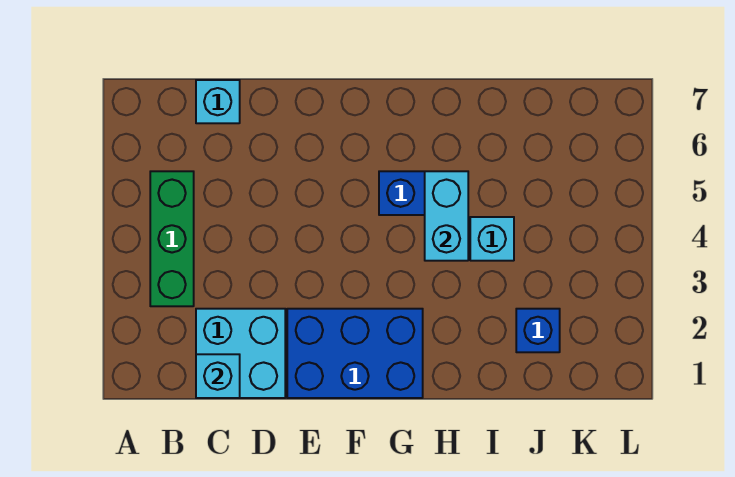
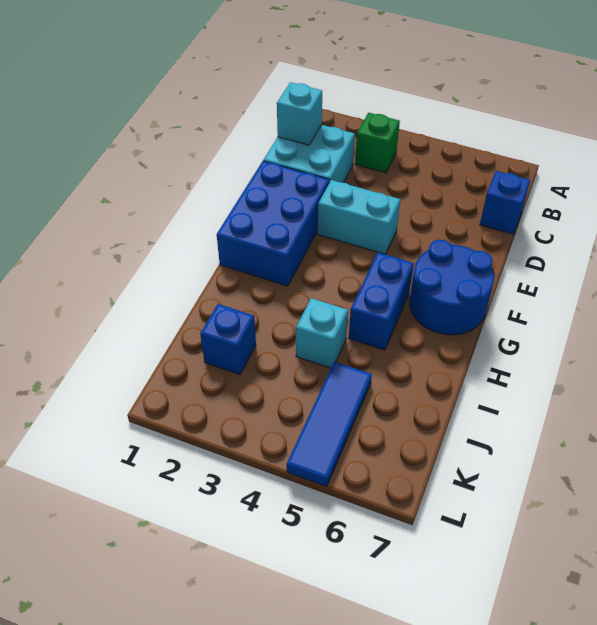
green brick B3:B5 level 1 -> green brick B3 level 1
cyan brick C7 level 1 -> blue brick C7 level 1
none -> blue round brick F6:G7 level 1
cyan brick H4:H5 level 2 -> cyan brick E3:E4 level 1
none -> blue tile J5:L5 level 1

